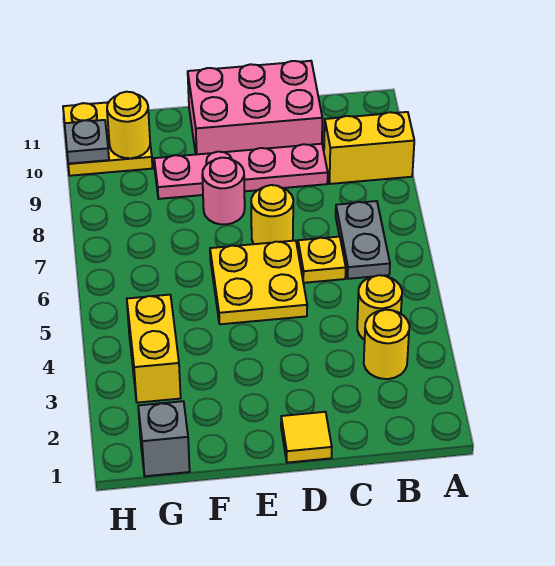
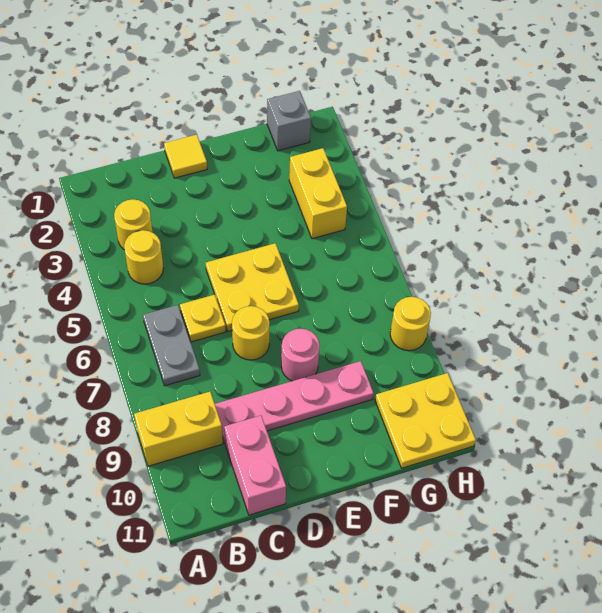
pink brick C10:E11 level 1 -> pink brick C10:C11 level 1
yellow round brick G10 level 2 -> yellow round brick H8 level 1
grey plate H10 level 2 -> none

